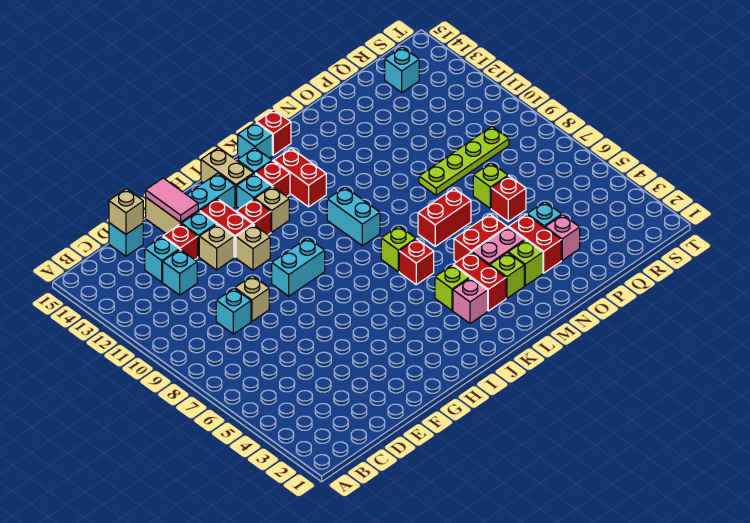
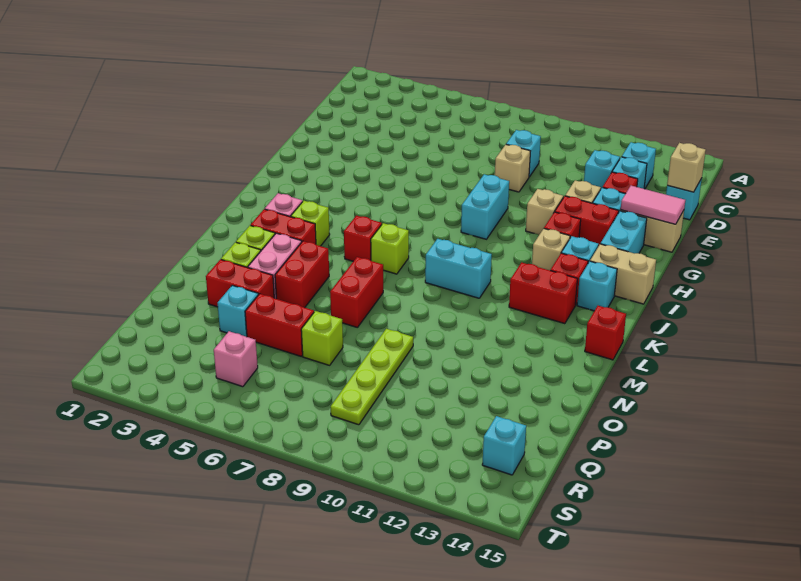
cyan brick K15 level 1 -> cyan brick C13 level 1
pink brick P3 level 1 -> pink brick R5 level 1
red brick P6 level 1 -> red brick P5:P6 level 1

